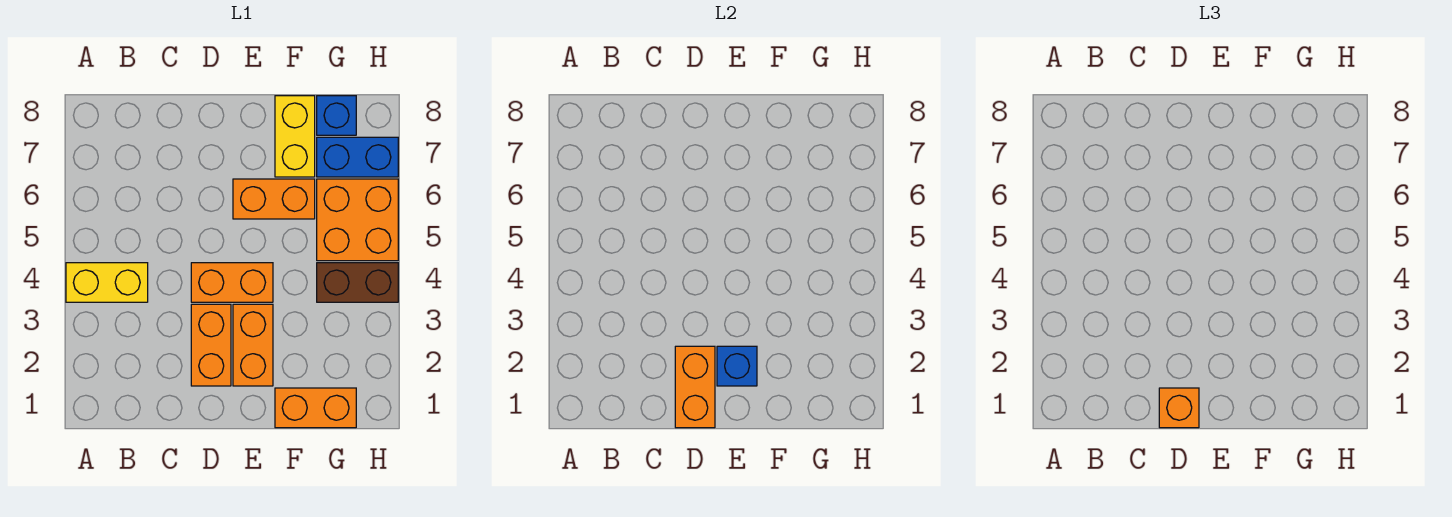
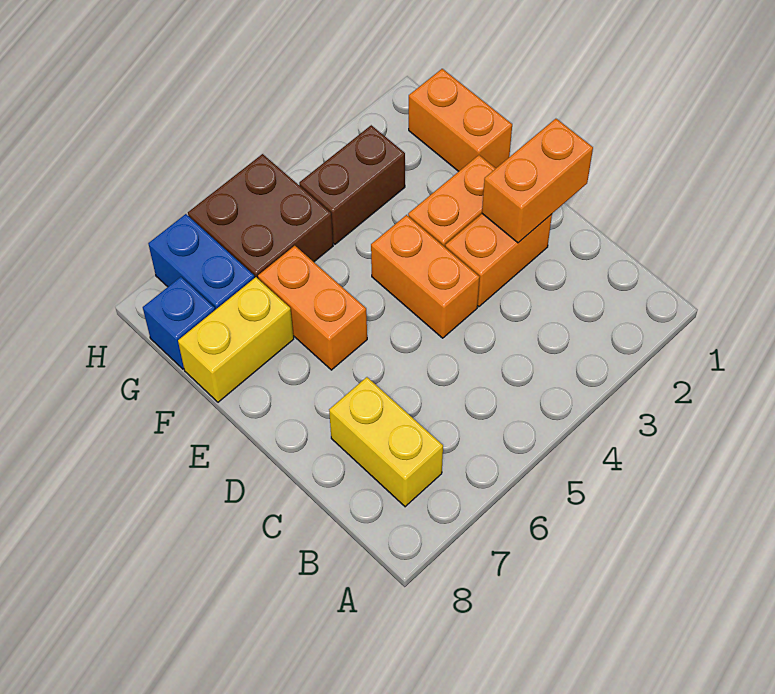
yellow brick A4:B4 level 1 -> yellow brick B7:C7 level 1
orange brick D1 level 3 -> none
blue brick E2 level 2 -> none
brown brick G4:H4 level 1 -> brown brick G3:G4 level 1
orange brick G5:H6 level 1 -> brown brick G5:H6 level 1

